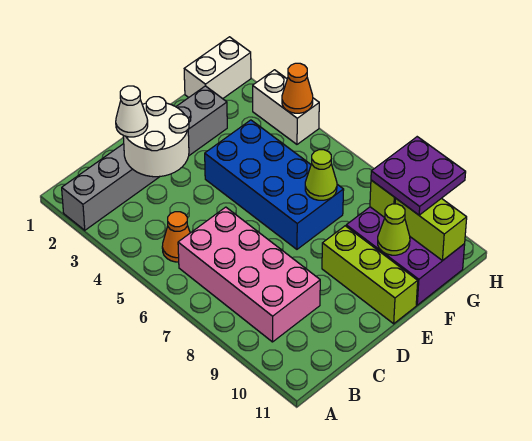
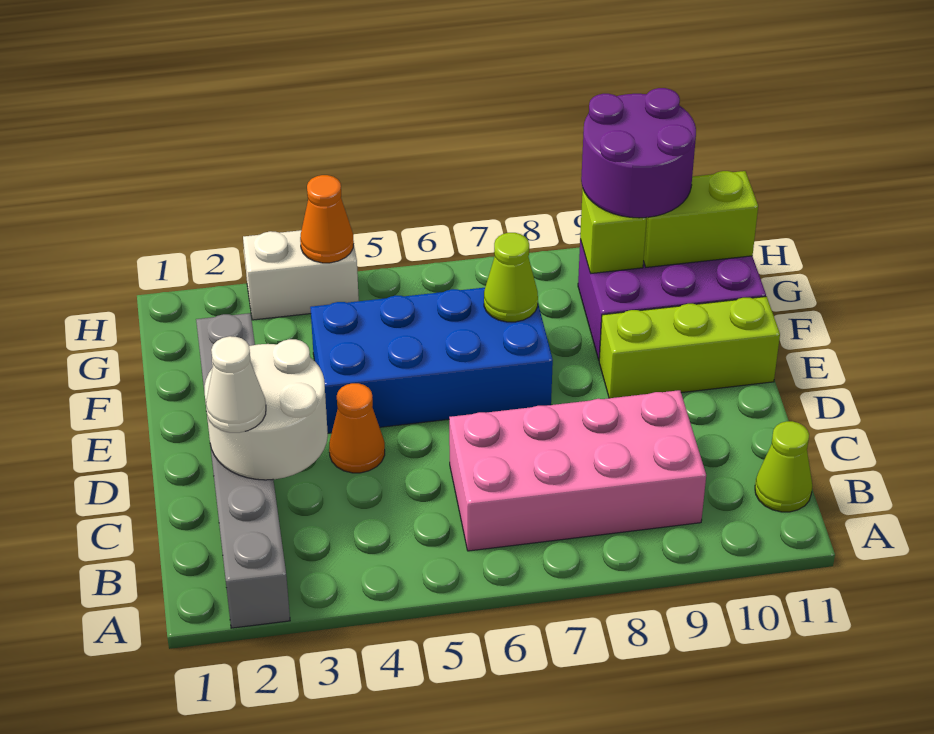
orange cone B5 level 1 -> orange cone D4 level 1
lime cone F10 level 2 -> lime cone B11 level 1
white brick G1:H1 level 1 -> none
purple plate G9:H10 level 3 -> purple round brick G9:H10 level 3

